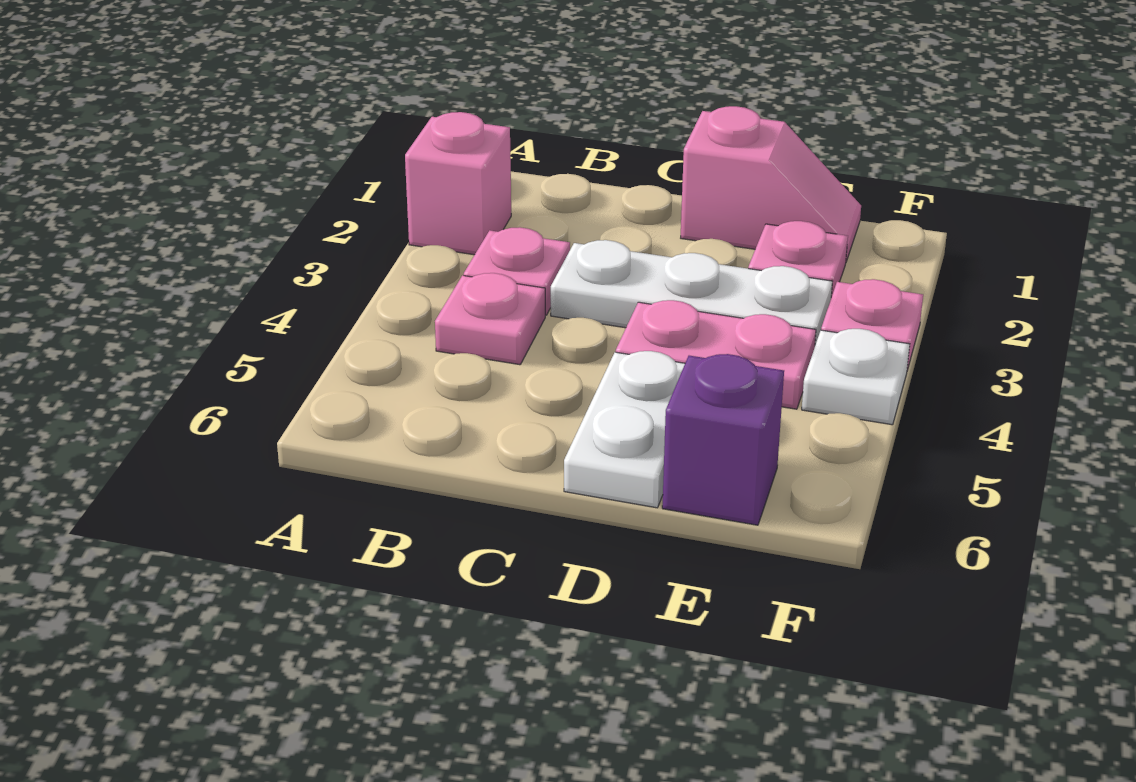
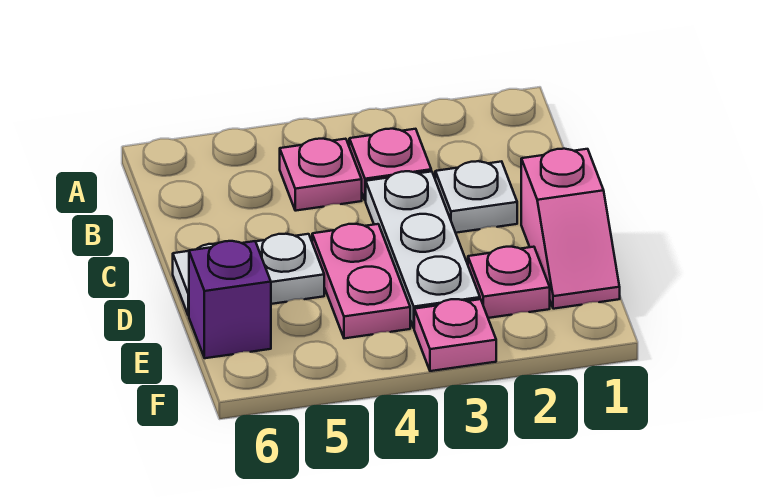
pink brick A2 level 1 -> none
white plate F4 level 1 -> white plate C2 level 1

